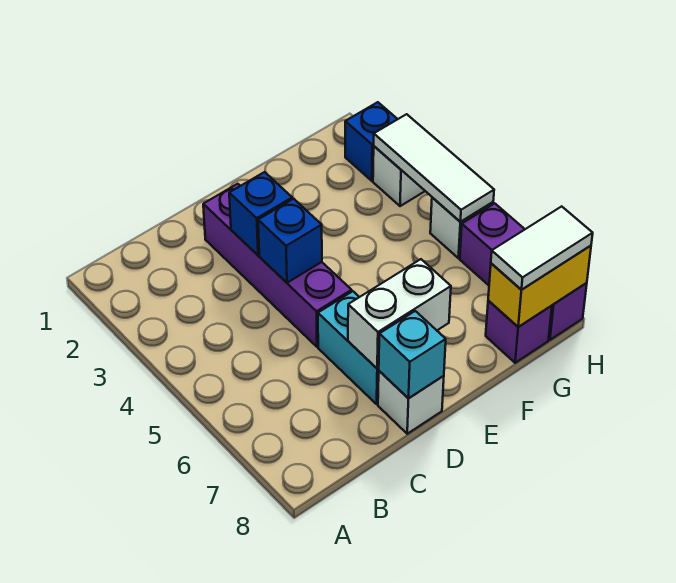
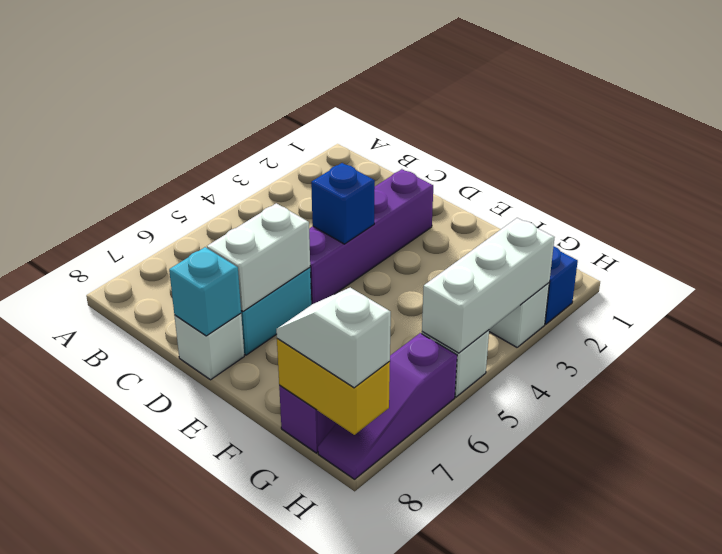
blue brick D3 level 2 -> none
white brick D7:E7 level 2 -> white brick D6:D7 level 2
white tile G8:H8 level 3 -> white slope G8:H8 level 3 top H
white tile H3:H5 level 2 -> white brick H3:H5 level 2
purple brick H6:H8 level 1 -> purple slope H6:H8 level 1 top 6

